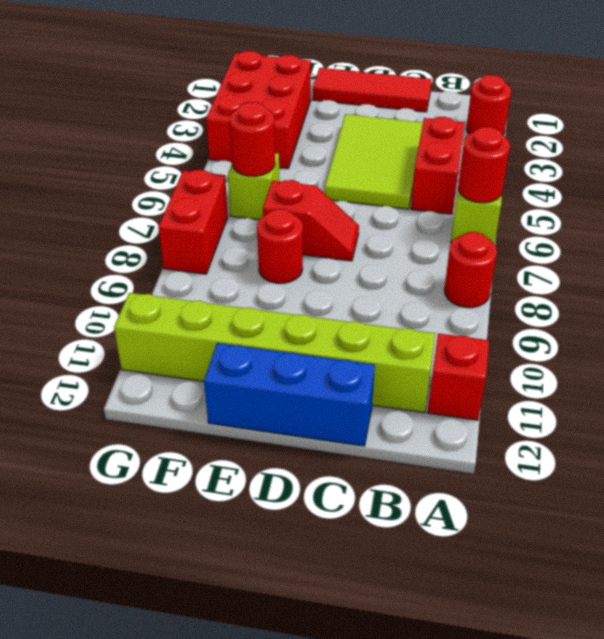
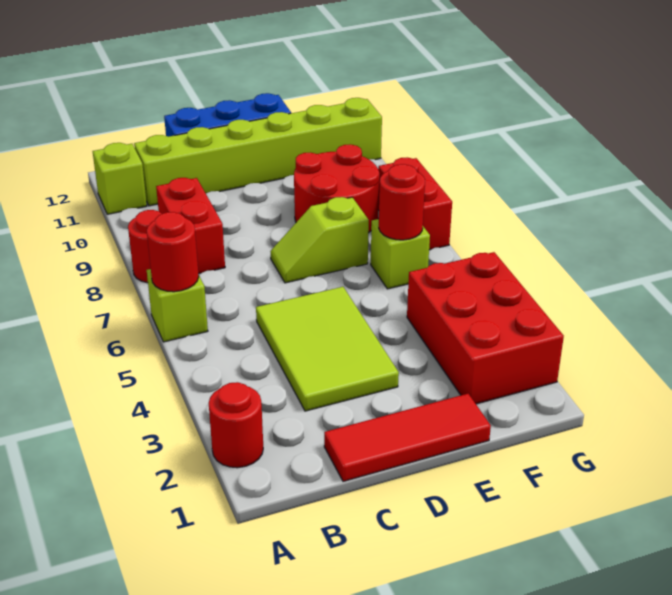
red brick A11 level 1 -> lime brick A11 level 1
red brick B4:B5 level 1 -> red brick B8:B9 level 1
red slope D7:E7 level 1 top E -> lime slope D7:E7 level 1 top E
red round brick E8 level 1 -> red round brick E8:F9 level 1

